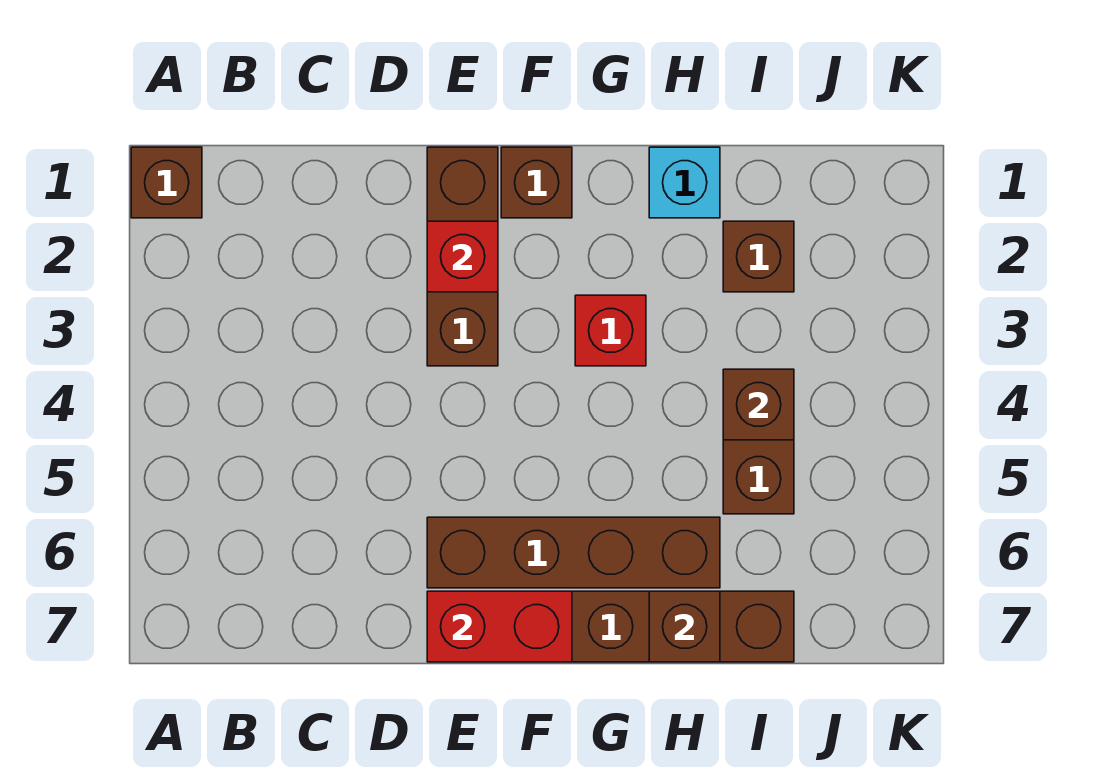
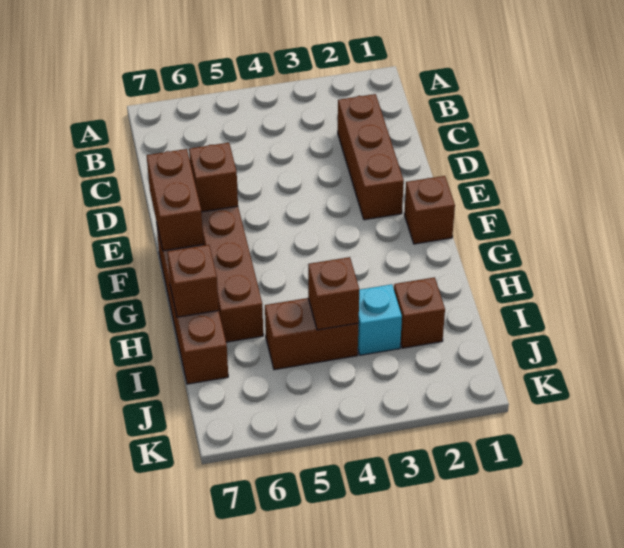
brown brick A1 level 1 -> brown brick E6 level 2
brown brick E1:E3 level 1 -> brown brick C2:E2 level 1
red brick E2 level 2 -> none
red brick E7:F7 level 2 -> brown brick E7:F7 level 2
red brick G3 level 1 -> none
cyan brick H1 level 1 -> cyan brick I3 level 1

